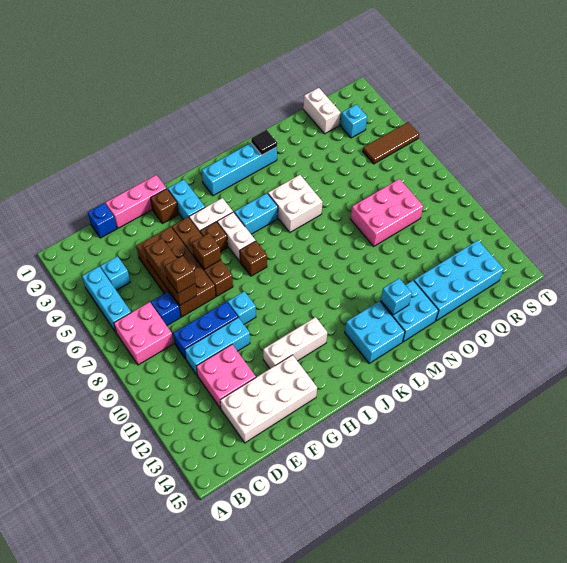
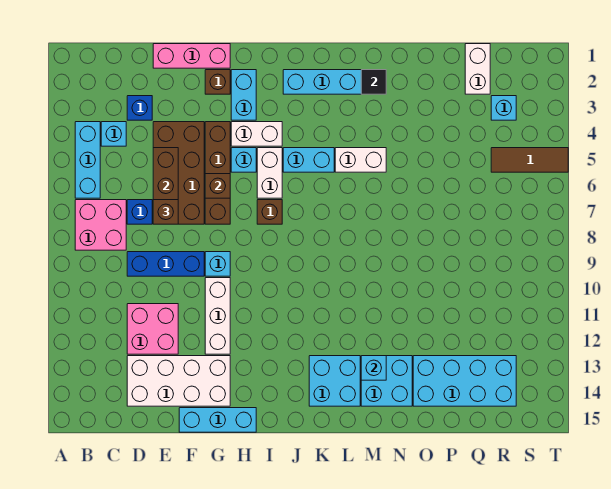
blue brick D1 level 1 -> blue brick D3 level 1
cyan brick D10:F10 level 1 -> cyan brick F15:H15 level 1
white brick G12:I12 level 1 -> white brick G10:G12 level 1
brown brick H5 level 1 -> cyan brick H5 level 1
white brick L5:M6 level 1 -> white brick L5:M5 level 1
pink brick O8:Q9 level 1 -> none

